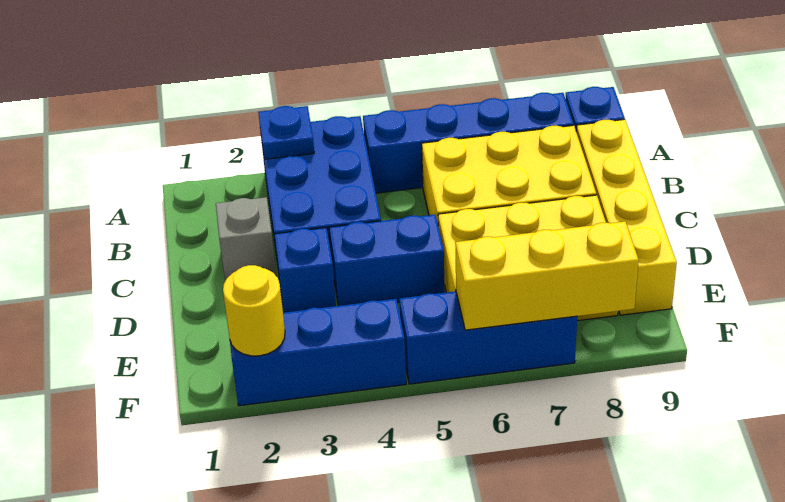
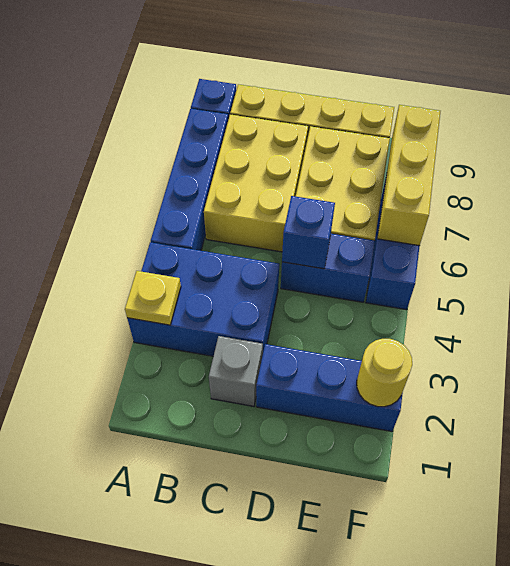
blue plate A3 level 2 -> yellow plate A3 level 2
blue brick D3 level 1 -> blue brick D5 level 2
blue brick D4:D5 level 1 -> blue brick D5:E5 level 1
blue brick F2:F4 level 1 -> blue brick D2:F2 level 1

